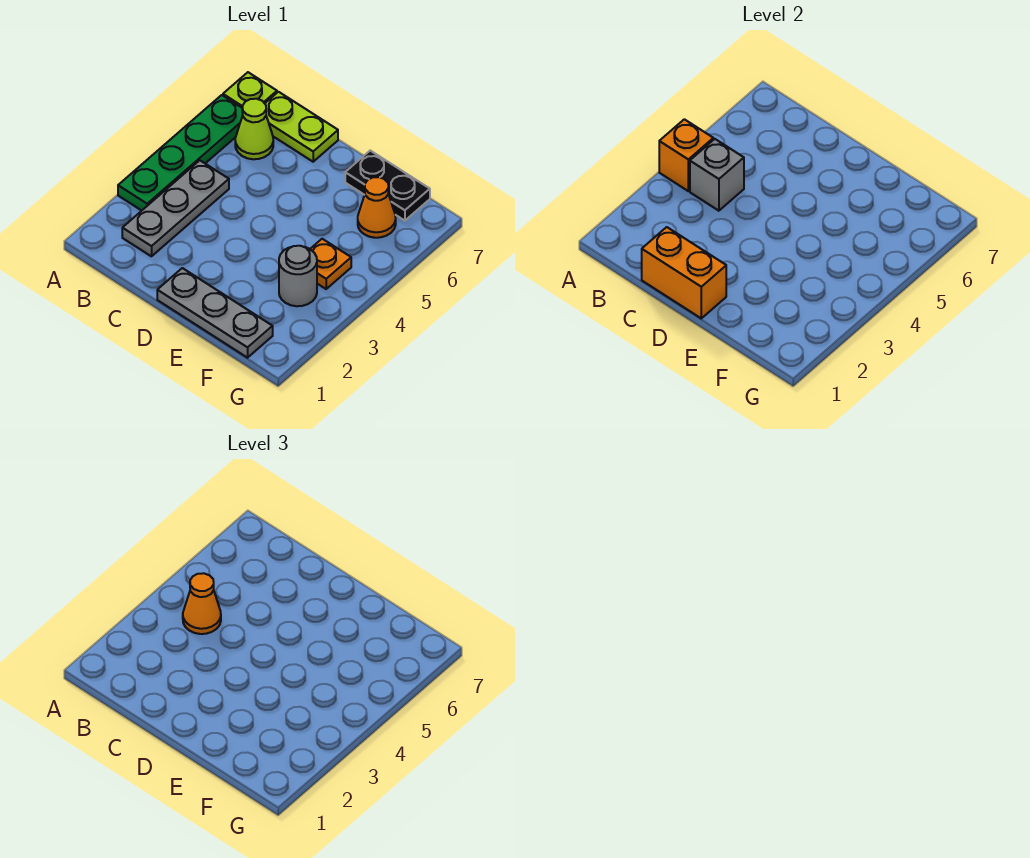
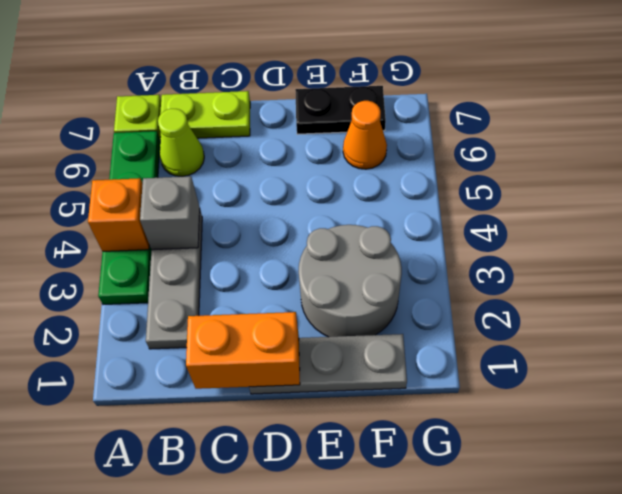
orange cone B4 level 3 -> none
grey round brick F3 level 1 -> grey round brick E2:F3 level 1
orange plate F4 level 1 -> none

